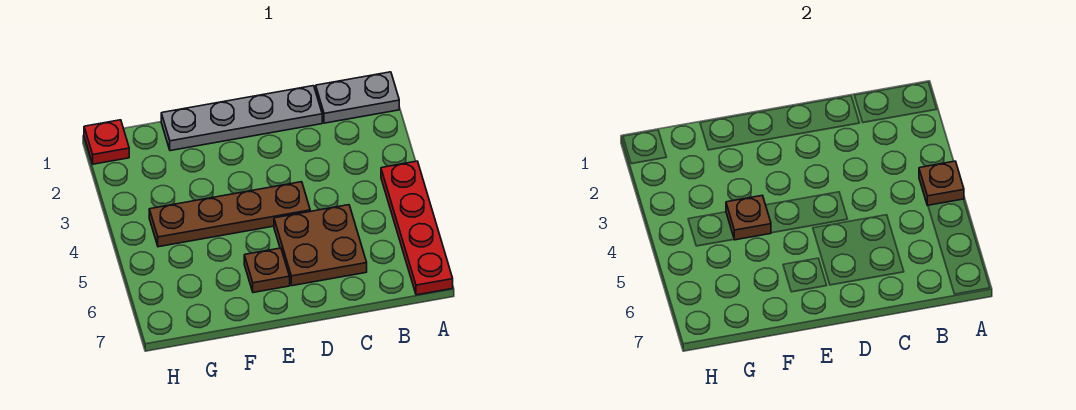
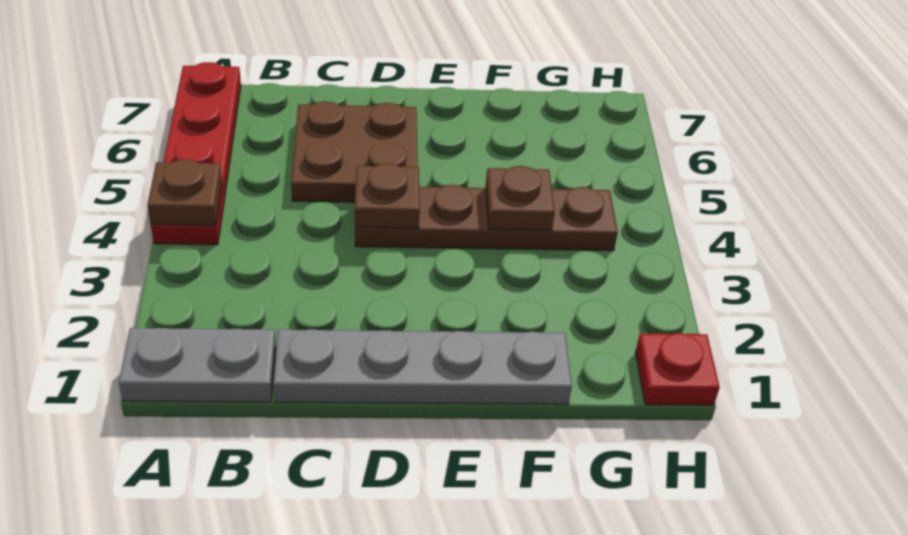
brown plate E6 level 1 -> brown plate D4 level 2

